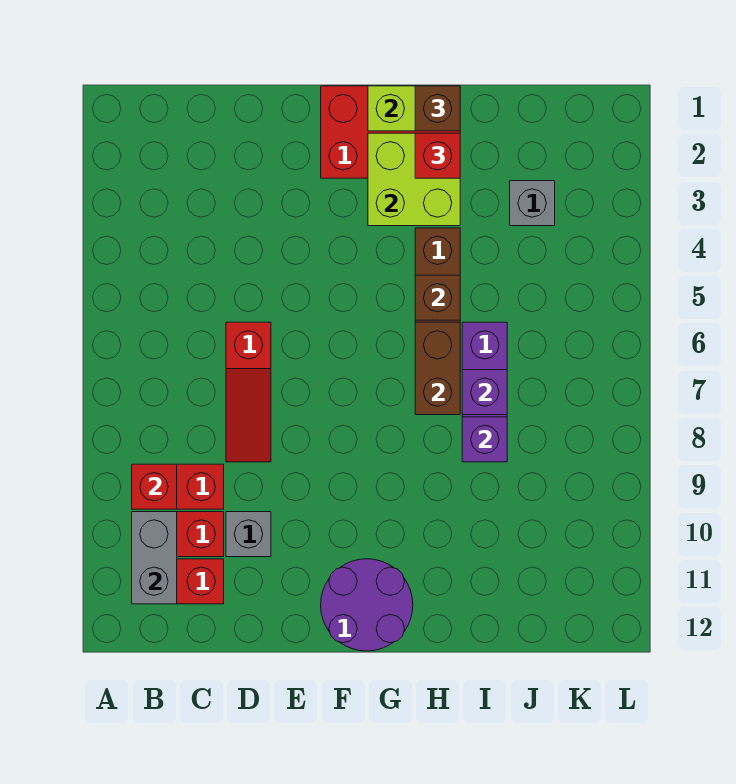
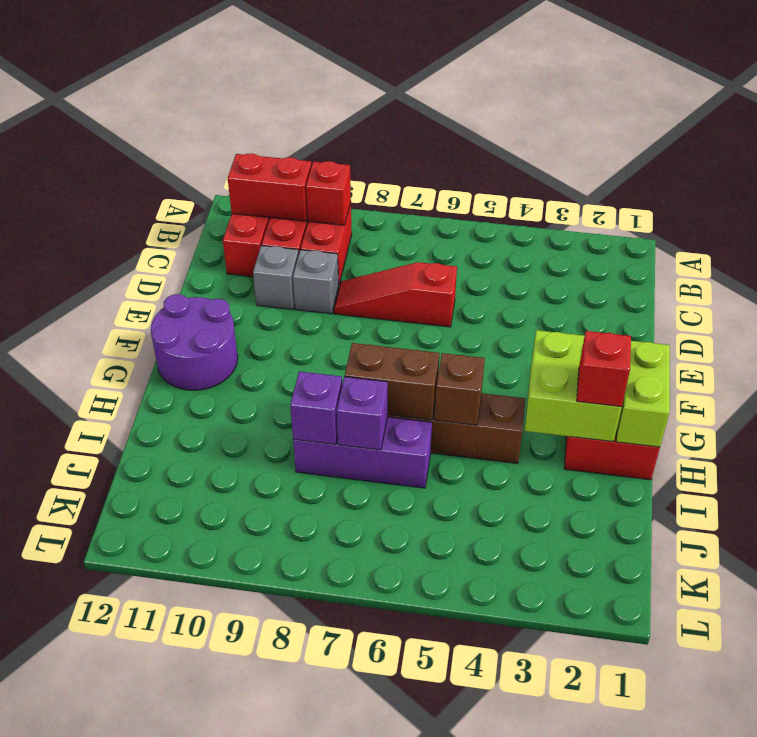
grey brick B10:B11 level 2 -> red brick B10:B11 level 2
brown brick H1 level 3 -> none
grey brick J3 level 1 -> grey brick D9 level 1

